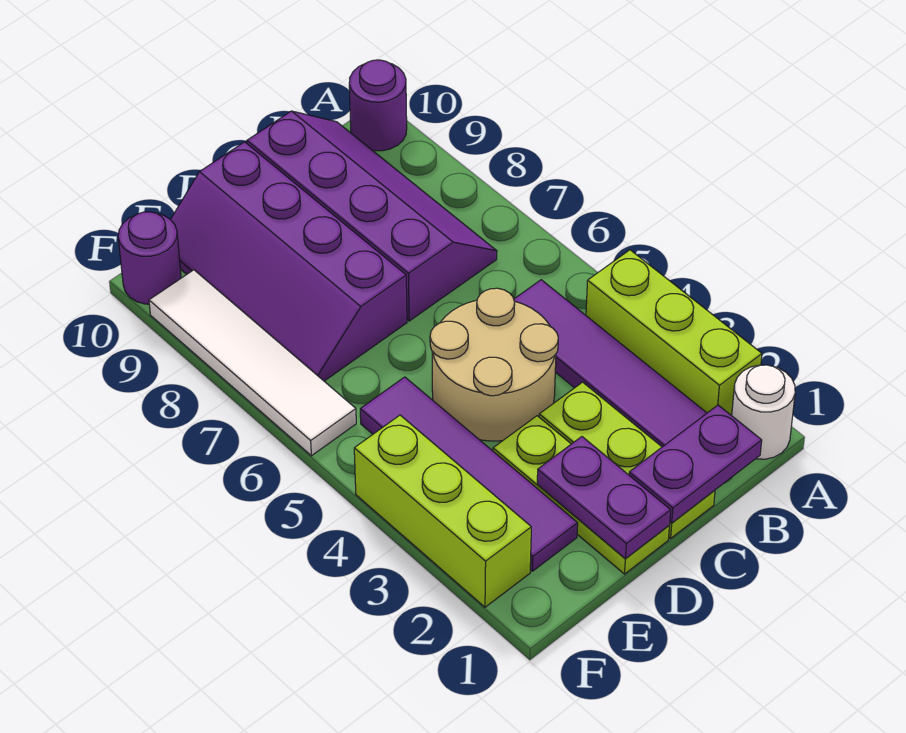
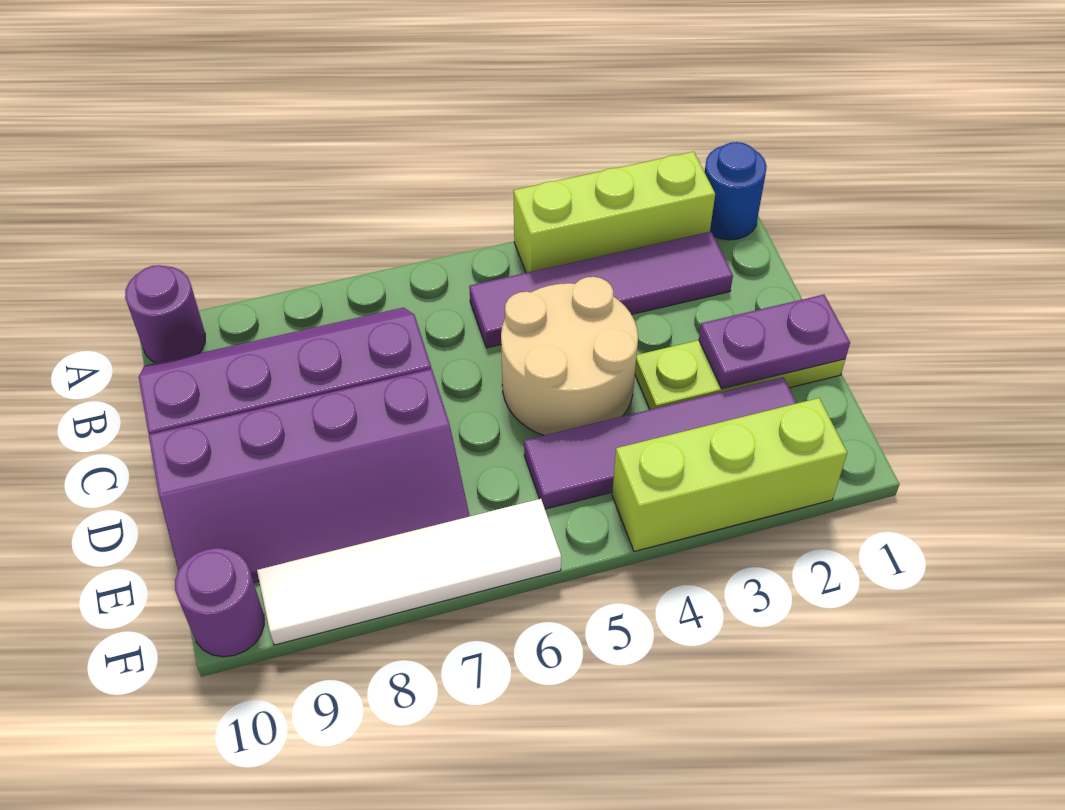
white round brick A1 level 1 -> blue round brick A1 level 1
purple plate B1:C1 level 2 -> none
lime plate C1:C3 level 1 -> none

